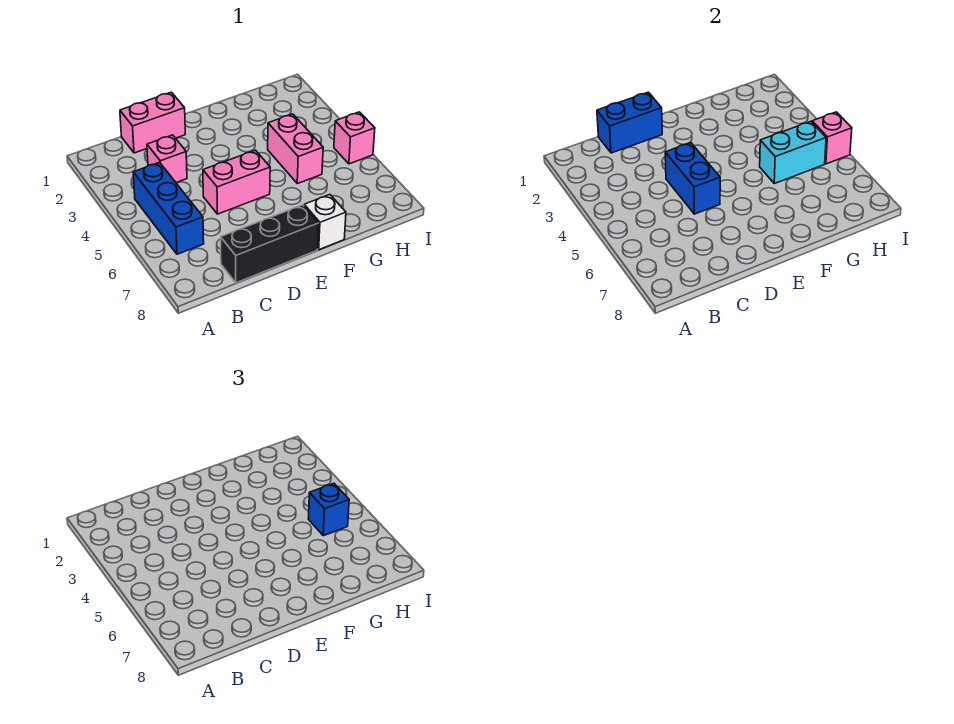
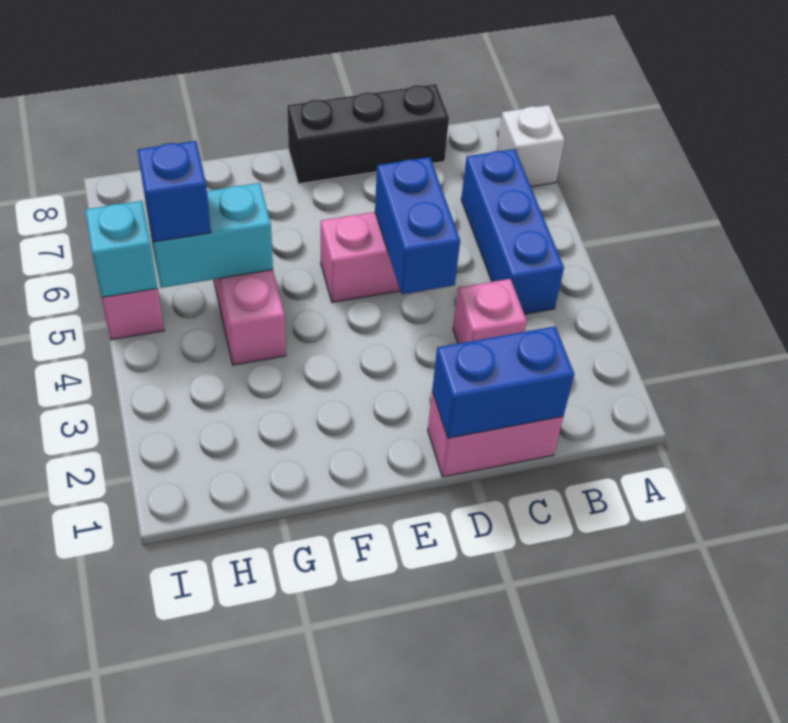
white brick F8 level 1 -> white brick A7 level 1
pink brick I5 level 2 -> cyan brick I5 level 2

